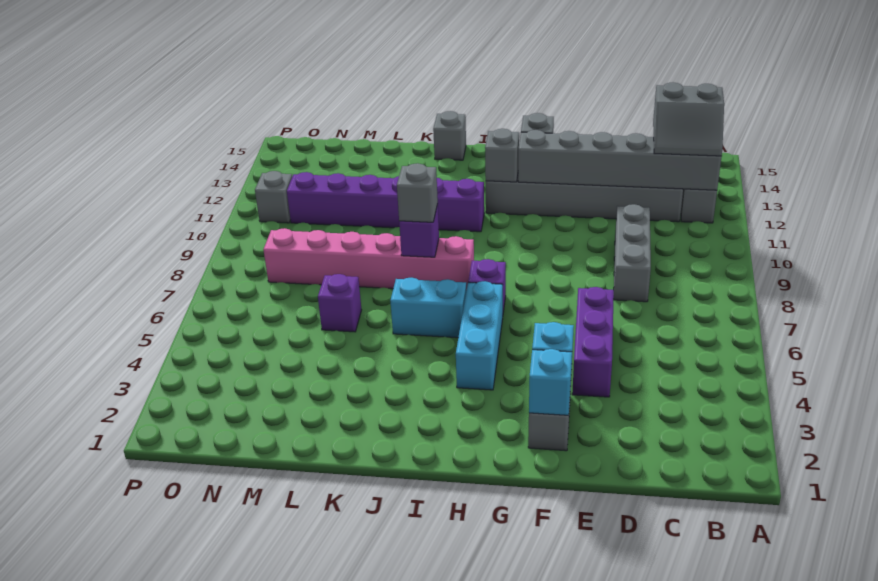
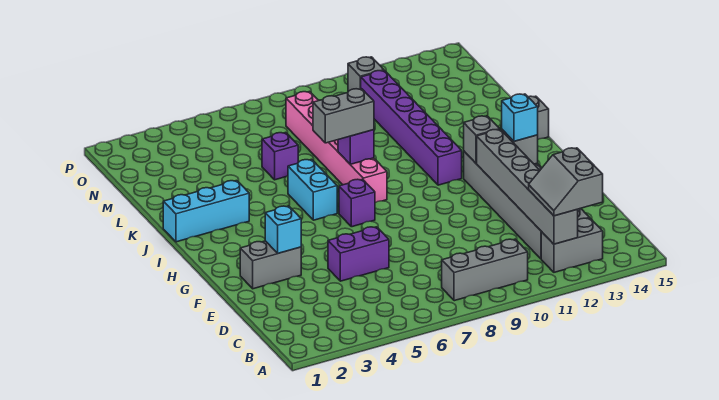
grey brick D8:D10 level 1 -> grey brick B8:B10 level 1
purple brick E4:E6 level 1 -> purple brick E5:E6 level 1
cyan brick F2 level 2 -> cyan brick G13 level 3
cyan brick H4:H6 level 1 -> cyan brick J1:J3 level 1
grey brick J8 level 3 -> grey brick J7:J8 level 3

